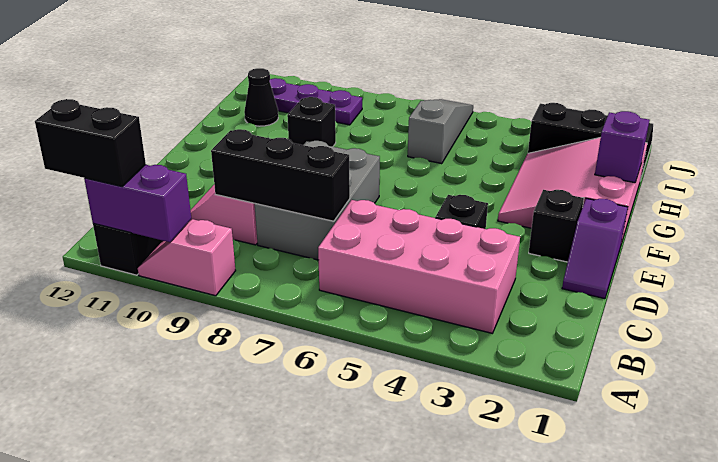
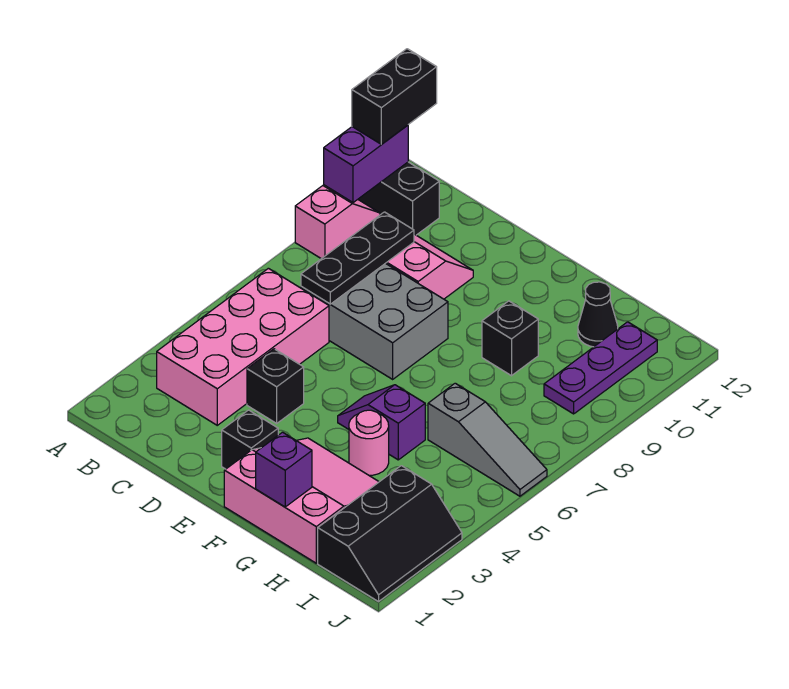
black brick C7:C9 level 2 -> black plate C7:C9 level 2
purple slope D1:E1 level 1 top E -> purple slope F5:G5 level 1 top G
none -> pink round brick G4 level 1

